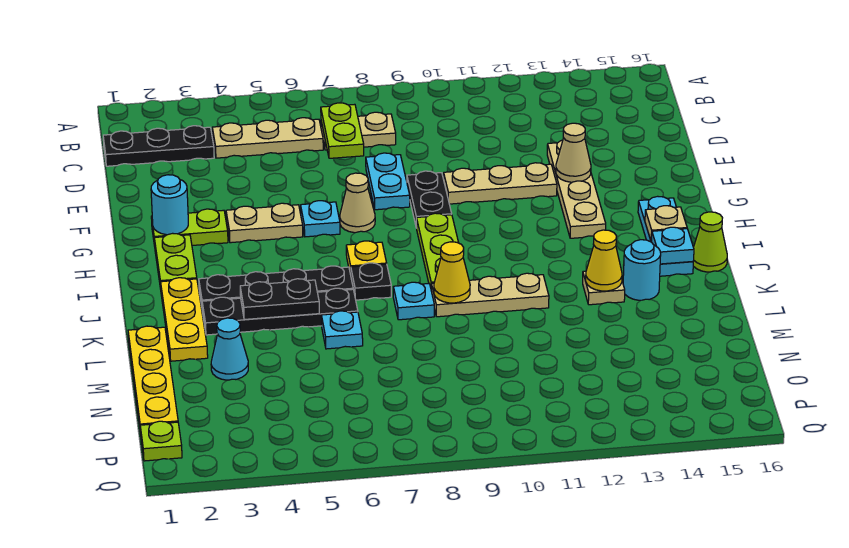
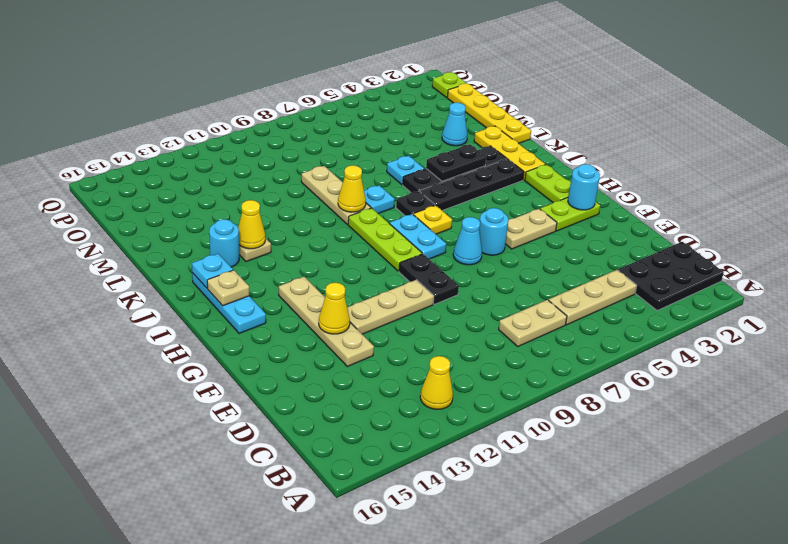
none -> yellow cone B12 level 1
black plate C1:C3 level 1 -> black plate B1:C3 level 1
lime plate C7:D7 level 2 -> none
cyan plate E8:F8 level 1 -> cyan plate H8:I8 level 1
tan cone F13 level 2 -> yellow cone F13 level 2
cyan plate G6 level 1 -> cyan round brick G6 level 1
tan cone G7 level 1 -> cyan cone G7 level 1
lime cone J16 level 1 -> none
tan plate K9:K11 level 1 -> tan plate K9:M9 level 1

